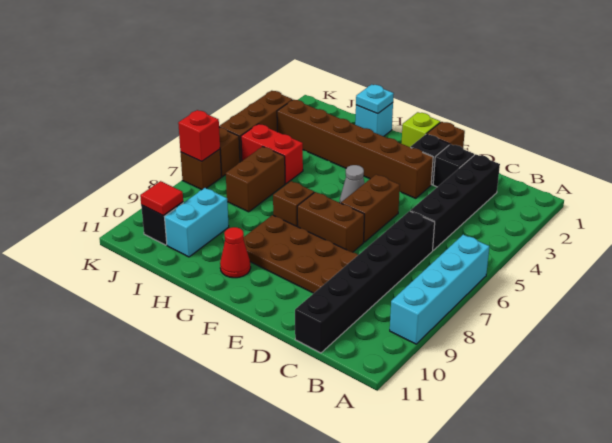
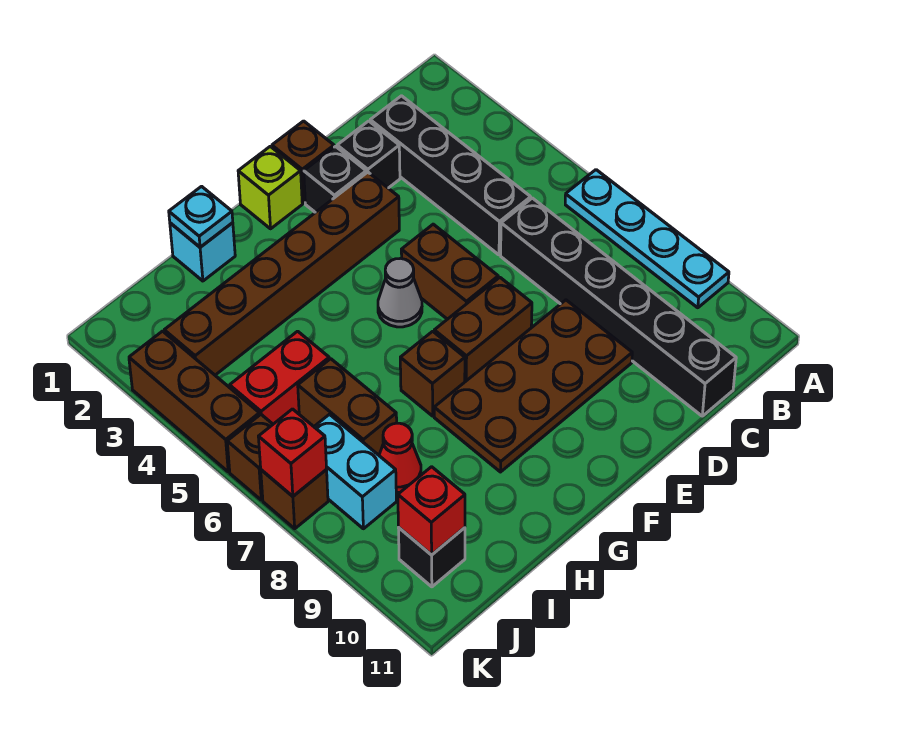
cyan brick A6:A9 level 1 -> cyan plate A6:A9 level 1
red cone G10 level 1 -> red cone I8 level 1
cyan brick I9:I10 level 1 -> cyan brick J7:J8 level 1
red tile J10 level 2 -> red brick J10 level 2

